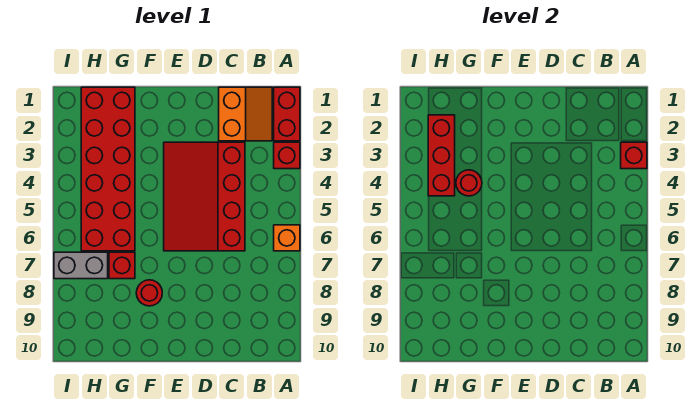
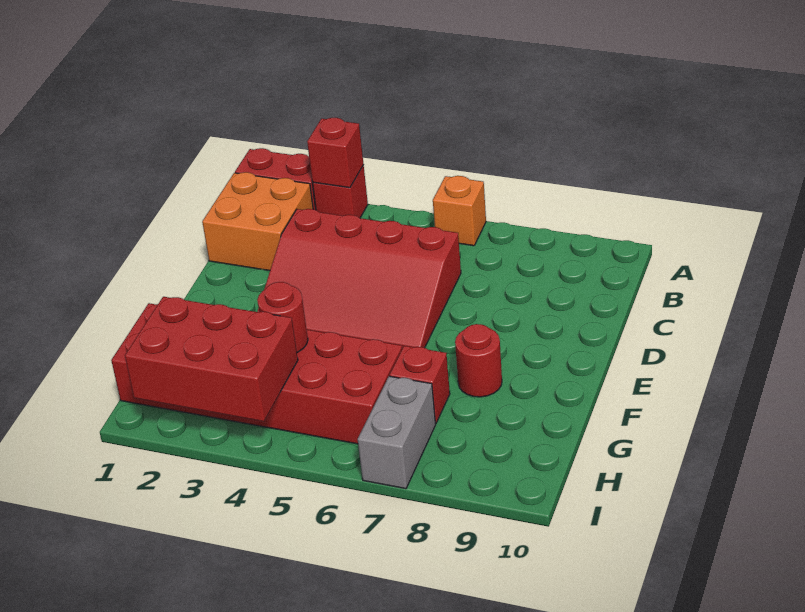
orange slope B1:C2 level 1 top C -> orange brick B1:C2 level 1
red brick H2:H4 level 2 -> red brick H2:I4 level 2

